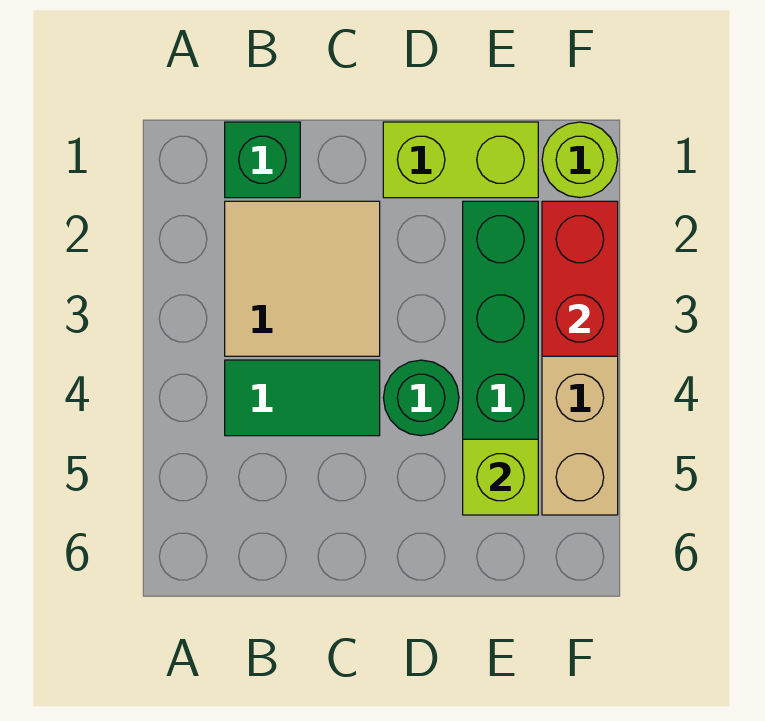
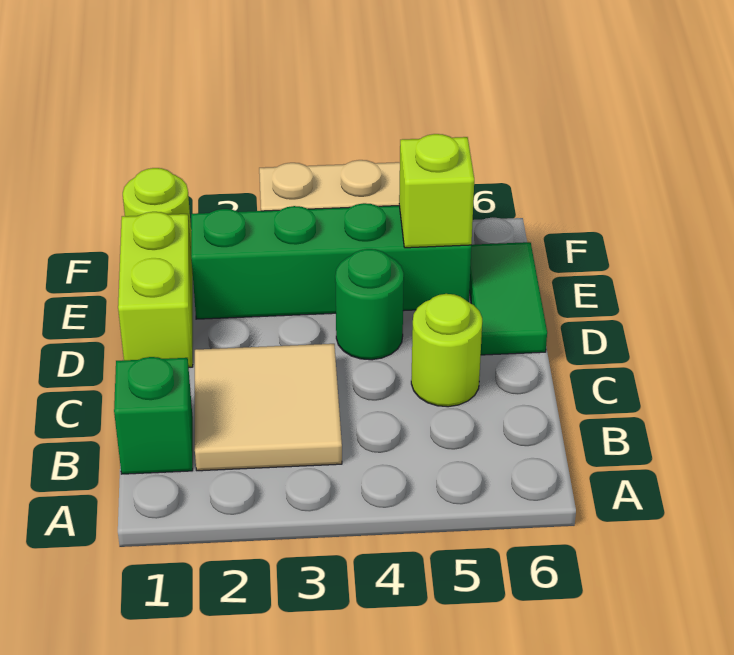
green tile B4:C4 level 1 -> green tile D6:E6 level 1
none -> lime round brick C5 level 1
red brick F2:F3 level 2 -> none

